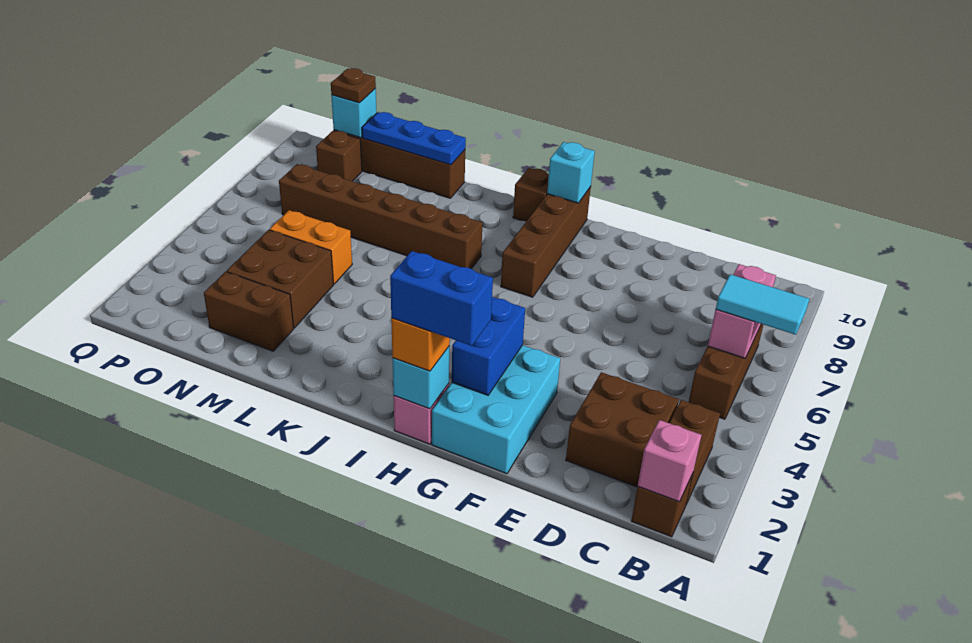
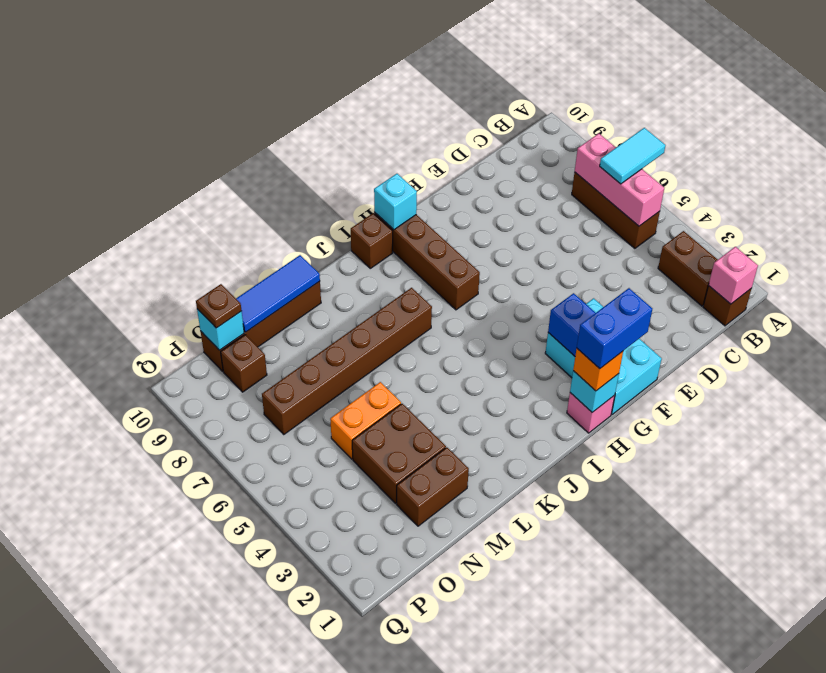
pink brick B6:B7 level 2 -> pink brick B5:B7 level 2
brown brick C2:D3 level 1 -> none
blue plate L10:N10 level 2 -> blue tile L10:N10 level 2

